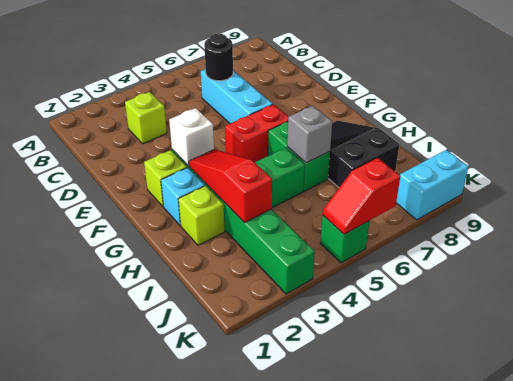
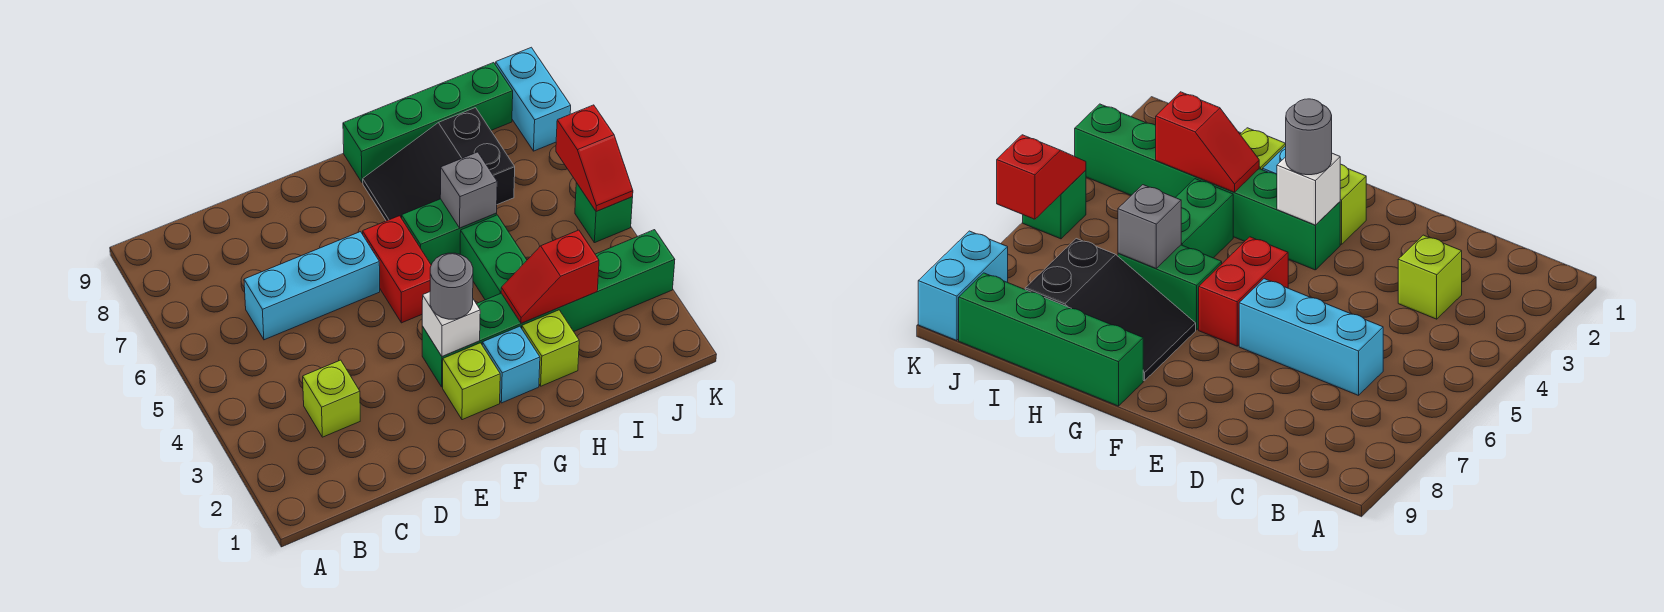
black round brick C6 level 2 -> none
none -> grey round brick F3 level 3
red slope G3:I3 level 2 top I -> red slope H3:I3 level 2 top I
none -> green brick G9:J9 level 1

